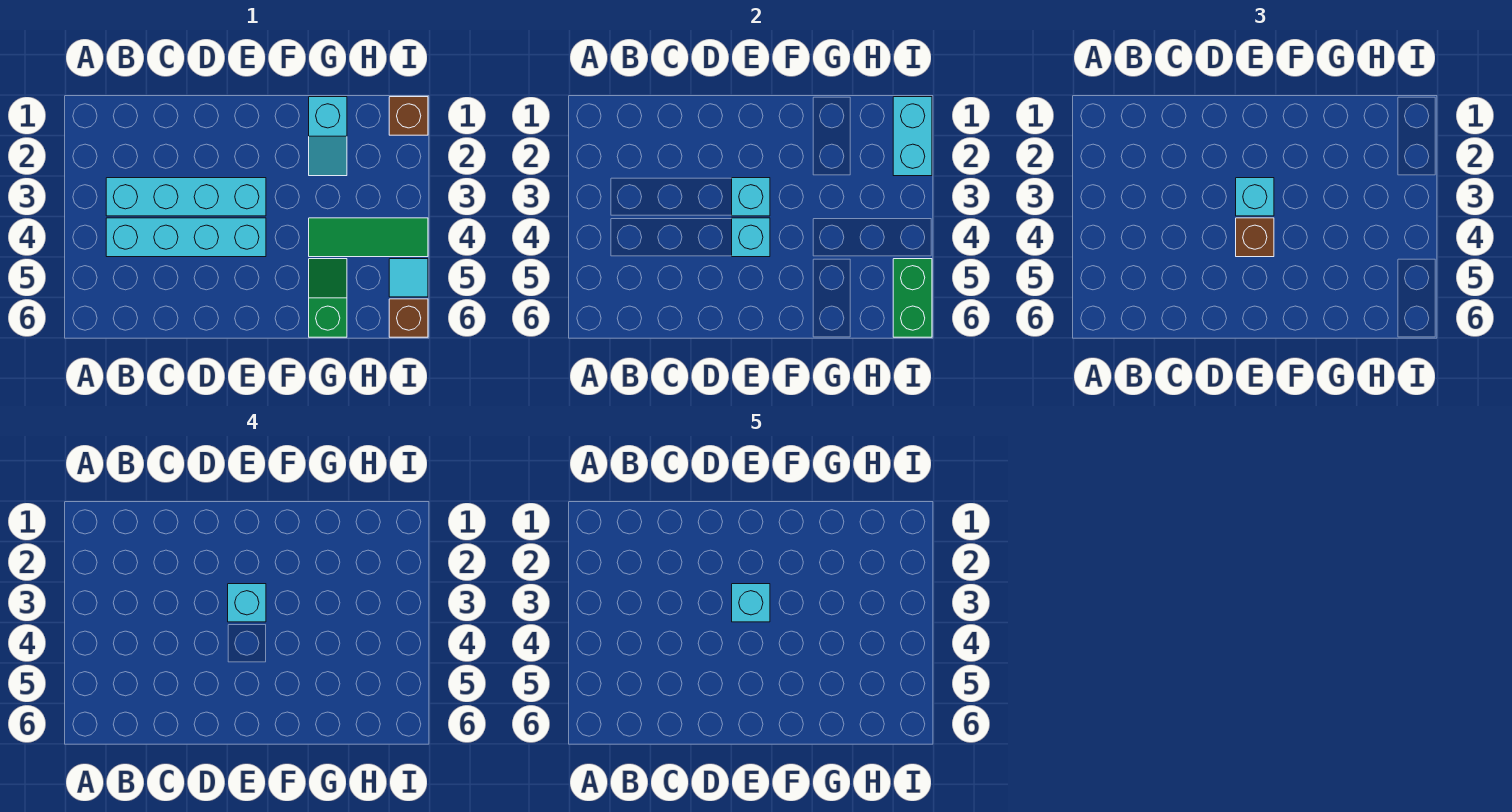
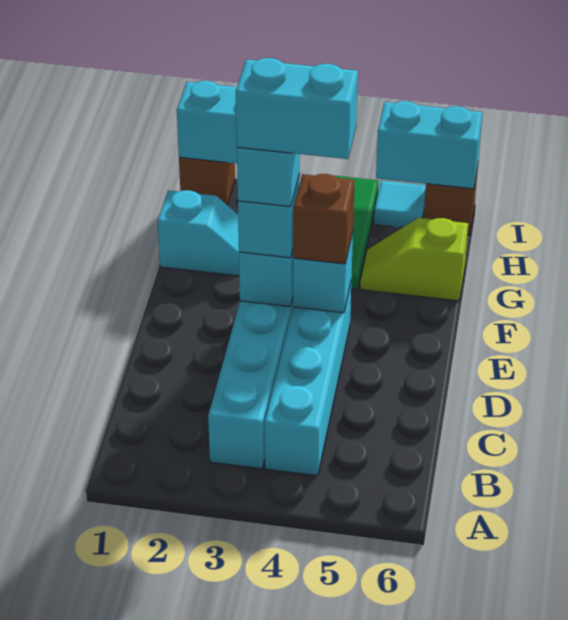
cyan brick E3 level 5 -> cyan brick E3:E4 level 5
green slope G5:G6 level 1 top 6 -> lime slope G5:G6 level 1 top 6
green brick I5:I6 level 2 -> cyan brick I5:I6 level 2

